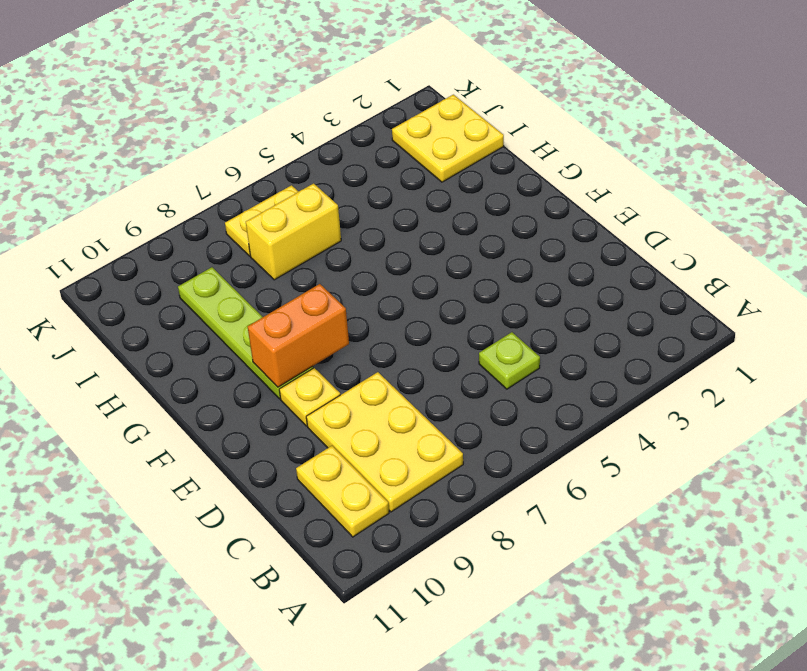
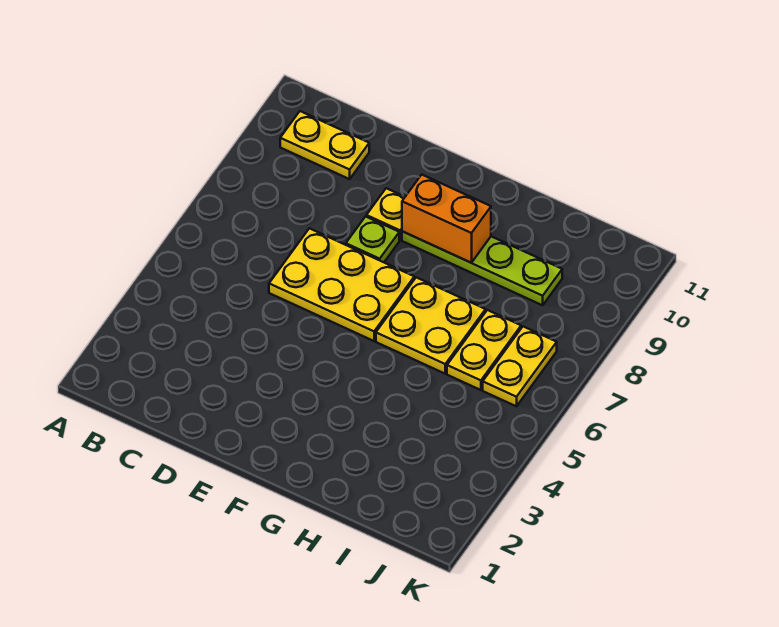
yellow plate B8:D9 level 1 -> yellow plate D6:F7 level 1
lime plate C5 level 1 -> lime plate E8 level 1
orange brick F8:F9 level 2 -> orange brick F9:G9 level 2
yellow plate I1:J2 level 1 -> yellow plate G6:H7 level 1
yellow brick I6:I7 level 1 -> yellow plate I6:I7 level 1

